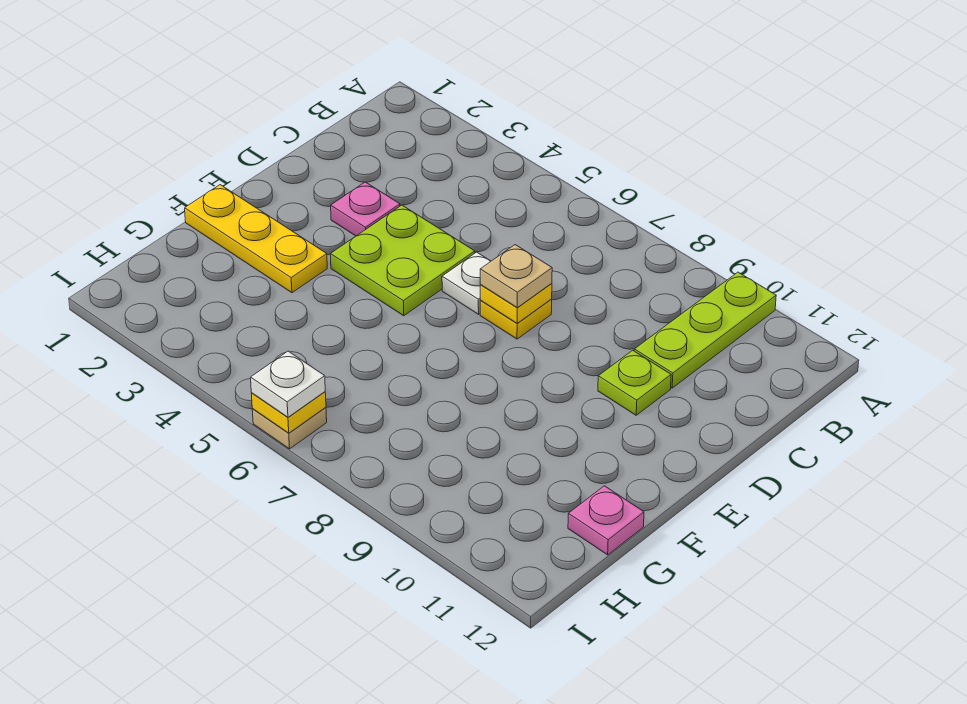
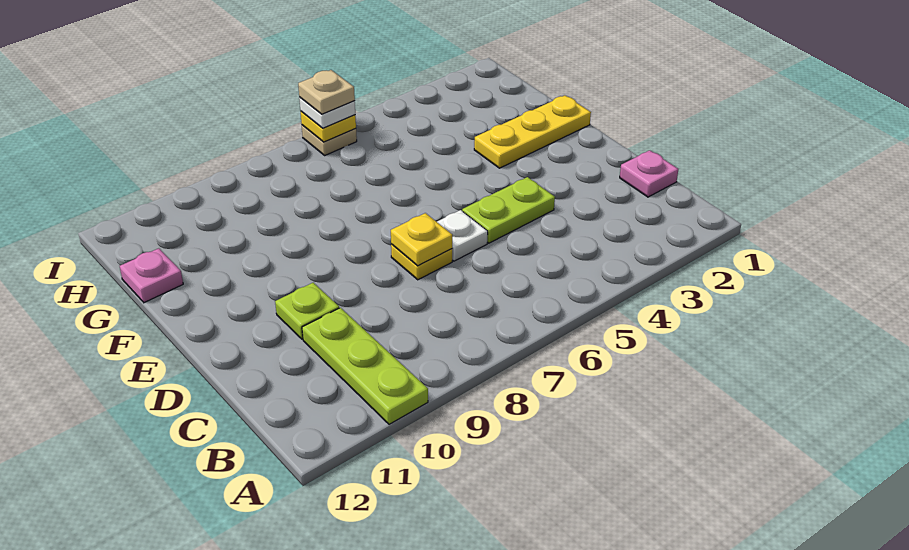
pink plate D3 level 1 -> pink plate C1 level 1
lime plate D4:E5 level 1 -> lime plate D4:D5 level 1
tan plate D7 level 3 -> tan plate I6 level 4

